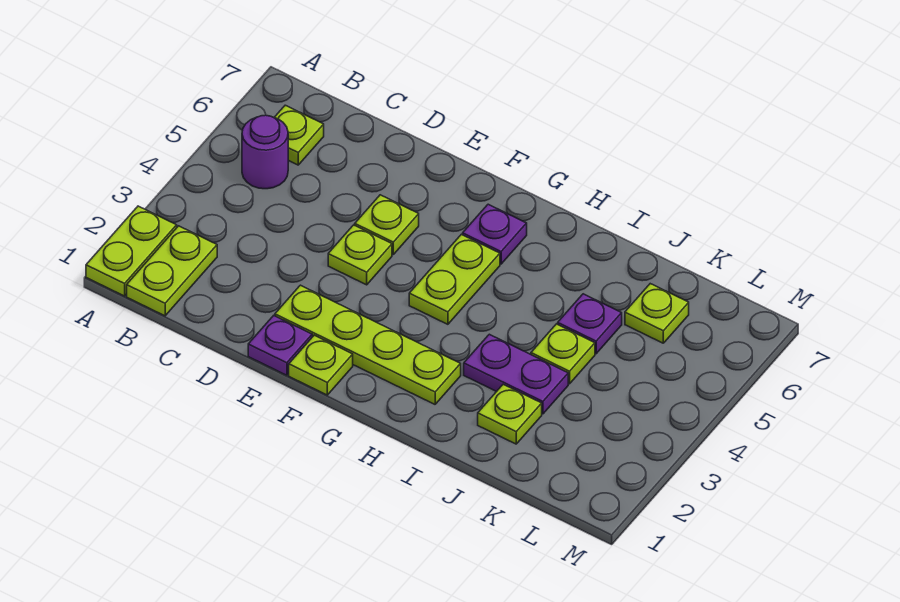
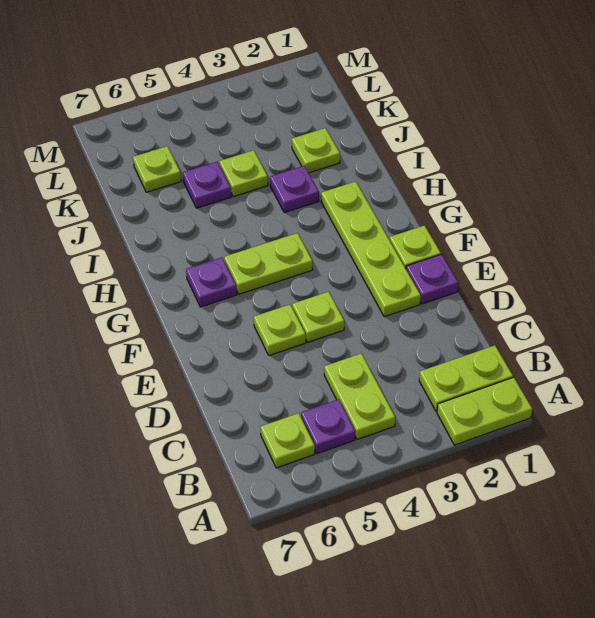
none -> lime plate B4:C4 level 1
purple round brick B5 level 1 -> purple plate B5 level 1
purple plate I3:J3 level 1 -> purple plate I3 level 1

